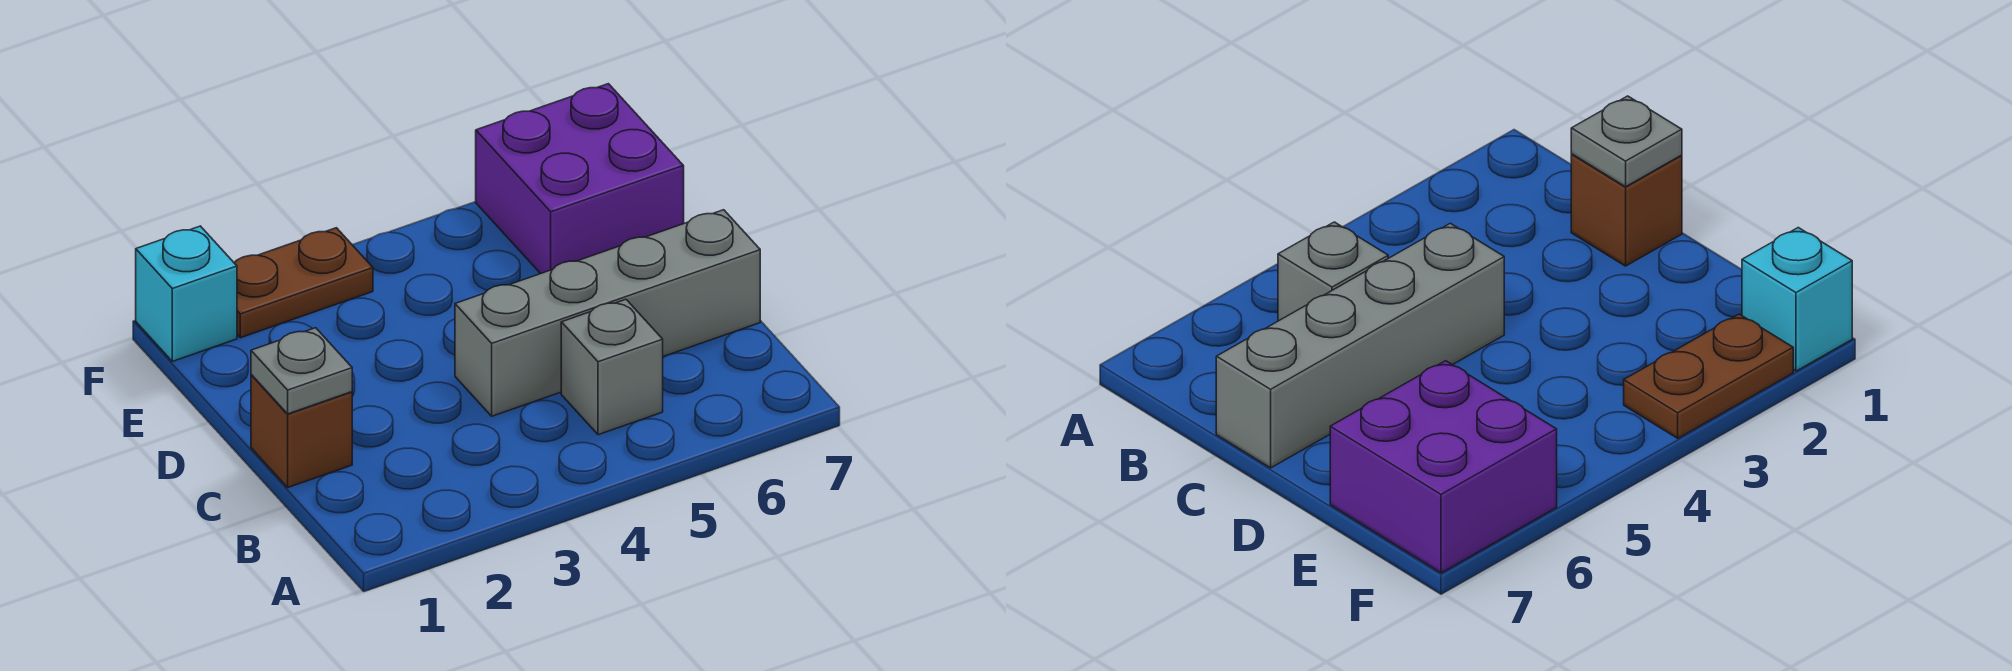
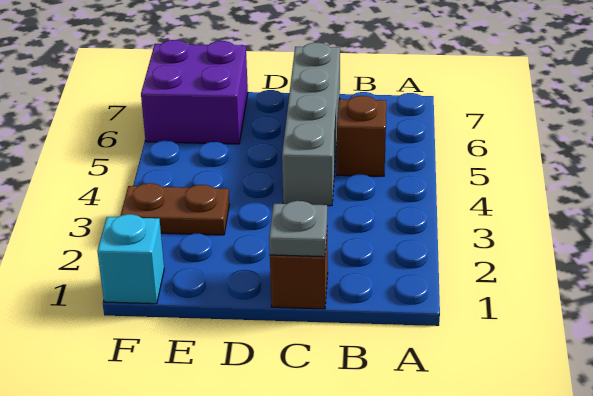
grey brick B5 level 1 -> brown brick B5 level 1
brown plate F2:F3 level 1 -> brown plate E3:F3 level 1

